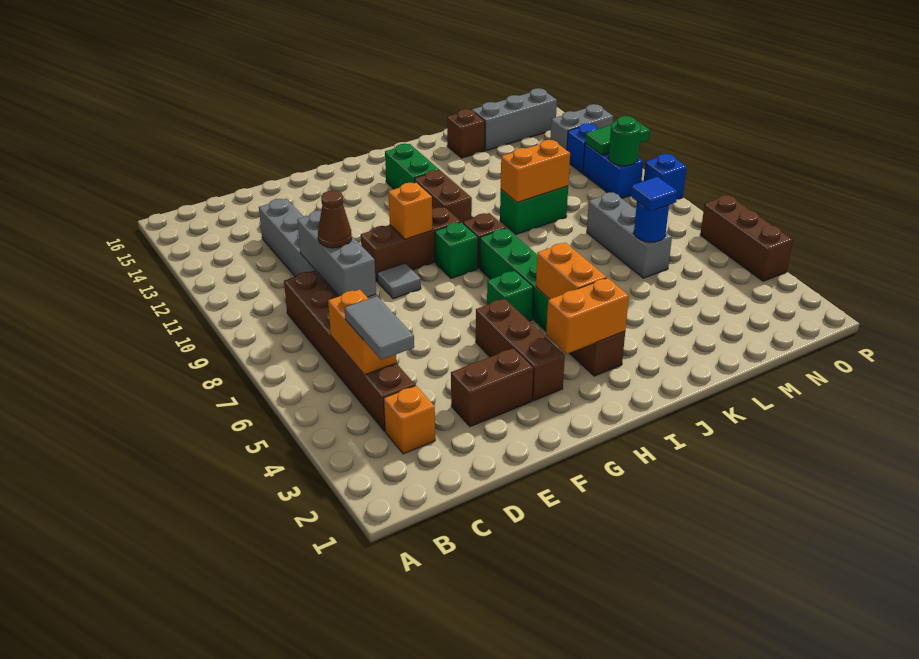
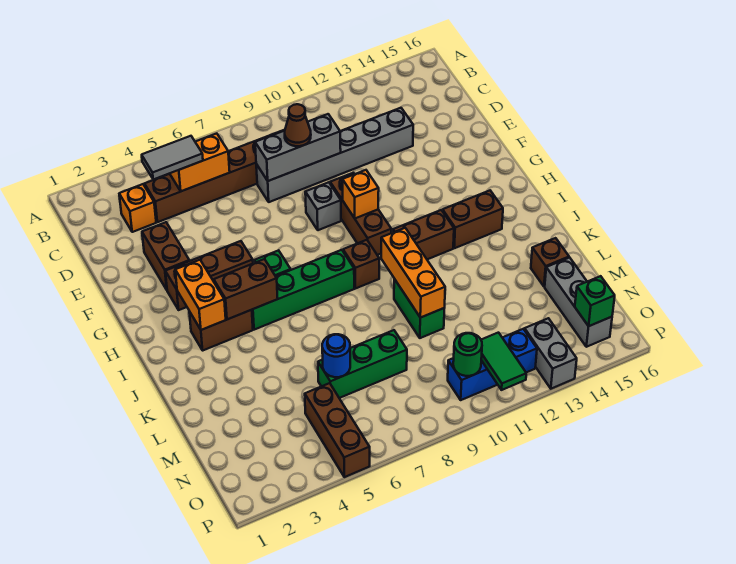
grey tile F9 level 1 -> grey brick F9 level 1
green brick H9 level 1 -> green brick O15 level 2
orange brick I4:I5 level 2 -> brown brick I4:I5 level 2
green brick I13:I14 level 1 -> brown brick I13:I14 level 1
orange brick K10:L10 level 2 -> orange brick J10:L10 level 2
grey brick M6:M8 level 1 -> green brick M6:M8 level 1
blue tile M6 level 3 -> none
brown brick P4:P6 level 1 -> brown brick N5:P5 level 1
blue brick P9 level 1 -> none

